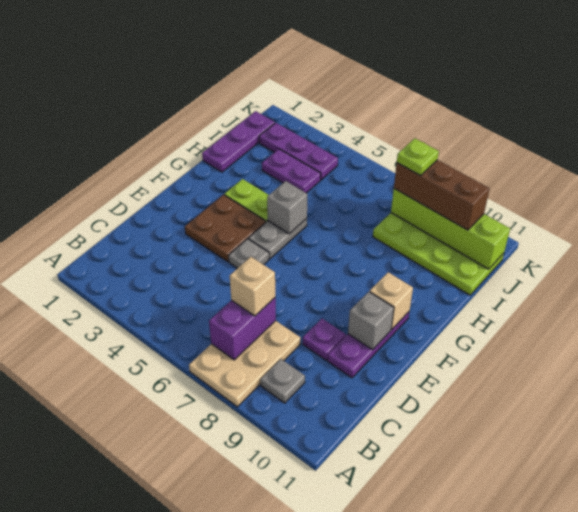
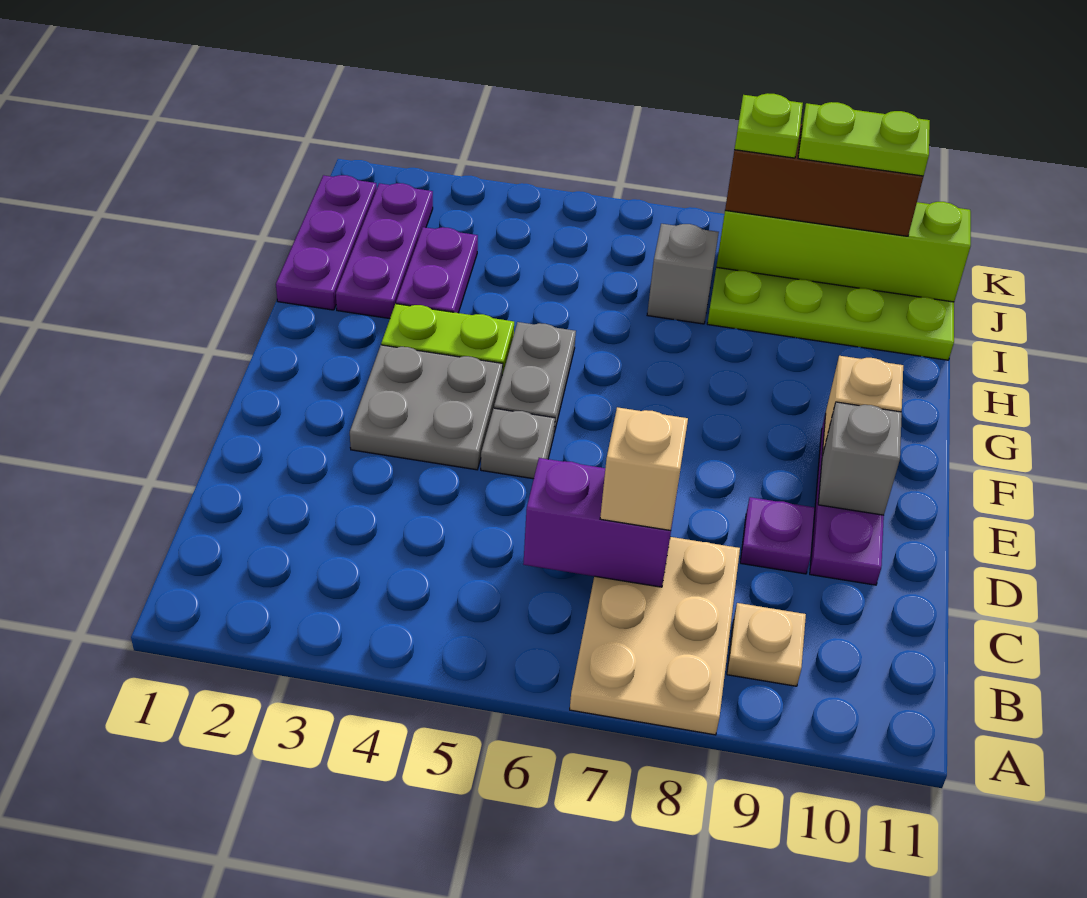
purple brick B7:C7 level 2 -> purple brick C6:C7 level 2
grey plate B9 level 1 -> tan plate B9 level 1
brown plate E3:F4 level 1 -> grey plate E3:F4 level 1
grey brick G5 level 2 -> grey brick I7 level 1
purple plate I3:I4 level 1 -> purple plate H3:I3 level 1
purple plate J2:J4 level 1 -> purple plate H2:J2 level 1
none -> lime plate J9:J10 level 4

